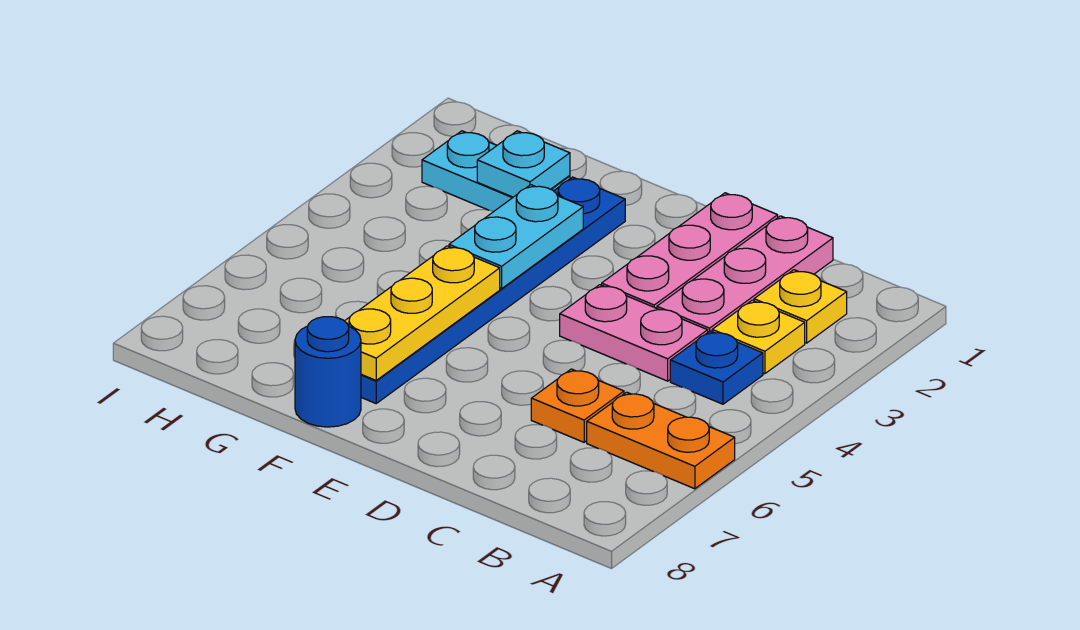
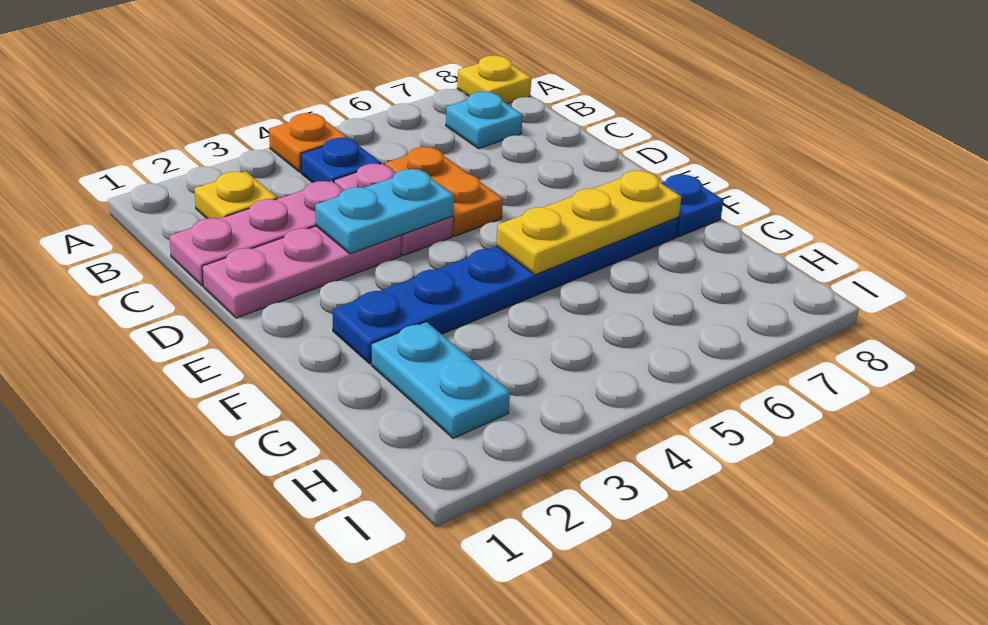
orange plate A6:B6 level 1 -> orange plate C5:D5 level 1
yellow plate B3 level 1 -> yellow plate A8 level 1
orange plate C6 level 1 -> orange plate A4 level 1
cyan plate F3:F4 level 2 -> cyan plate D3:D4 level 2
blue round brick F8 level 1 -> blue plate F8 level 1
cyan plate G2 level 2 -> cyan plate B7 level 1

